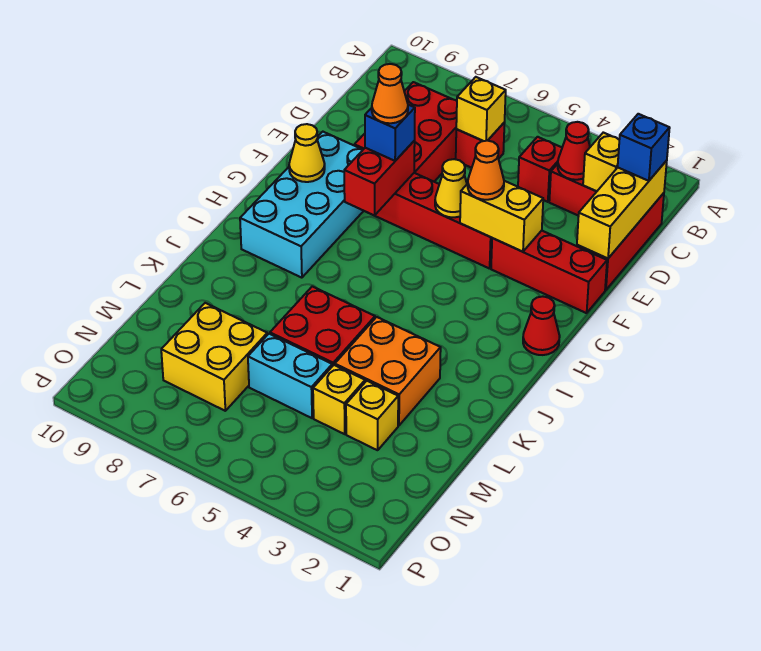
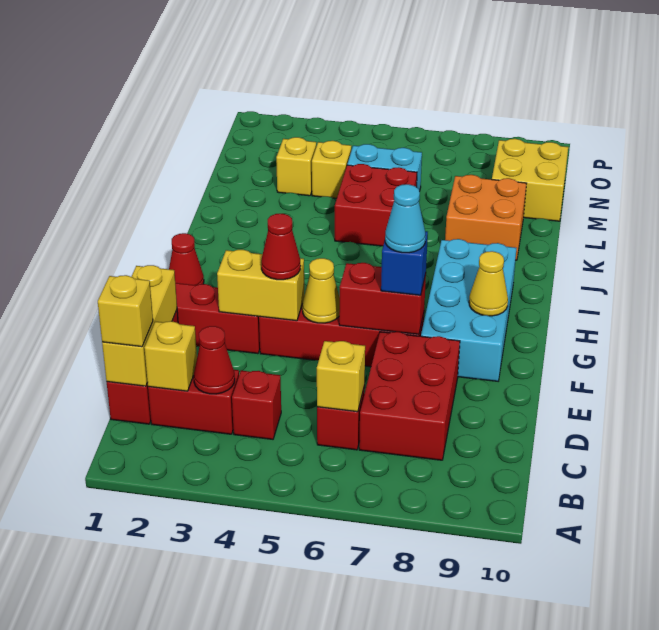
blue brick C1 level 3 -> yellow brick C1 level 3
orange cone F4 level 3 -> red cone F4 level 3
red brick F7:G7 level 2 -> red brick F6:F7 level 2
orange cone F7 level 4 -> cyan cone F7 level 4
orange brick K3:L4 level 1 -> orange brick K8:L9 level 1
yellow brick M7:N8 level 1 -> yellow brick M9:N10 level 1

